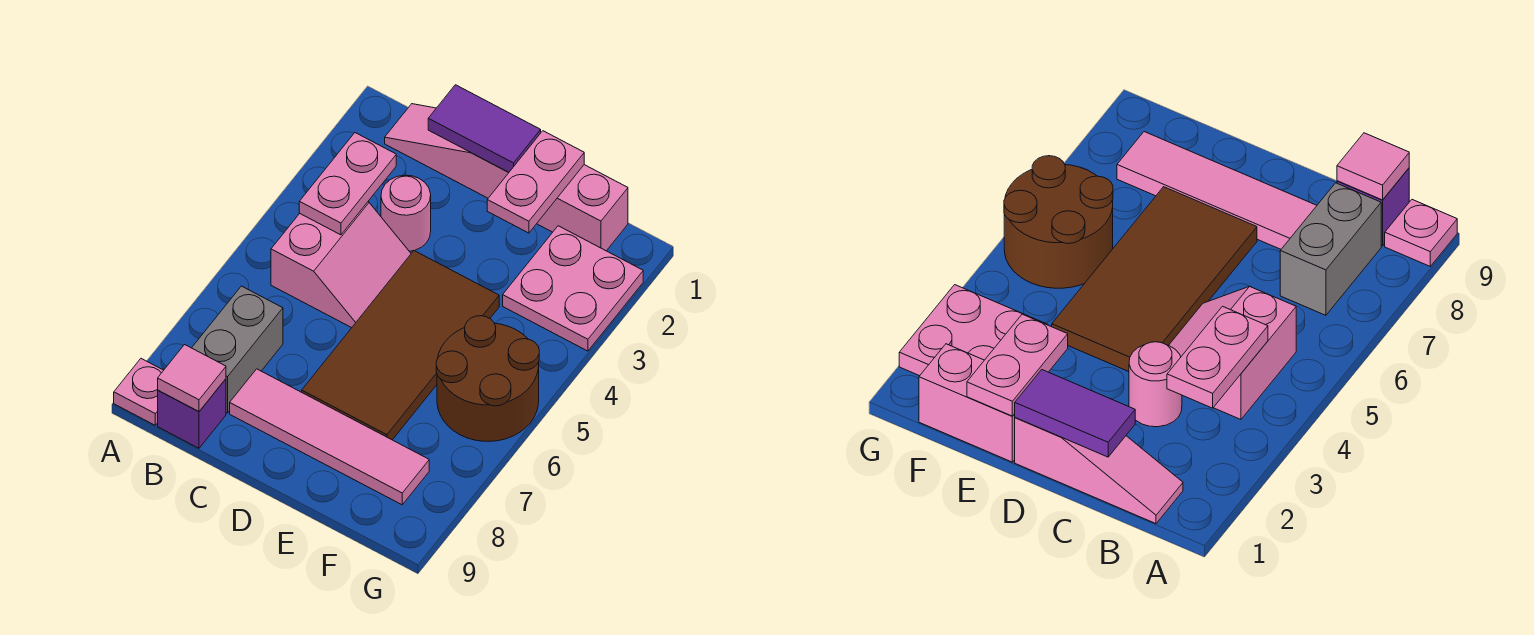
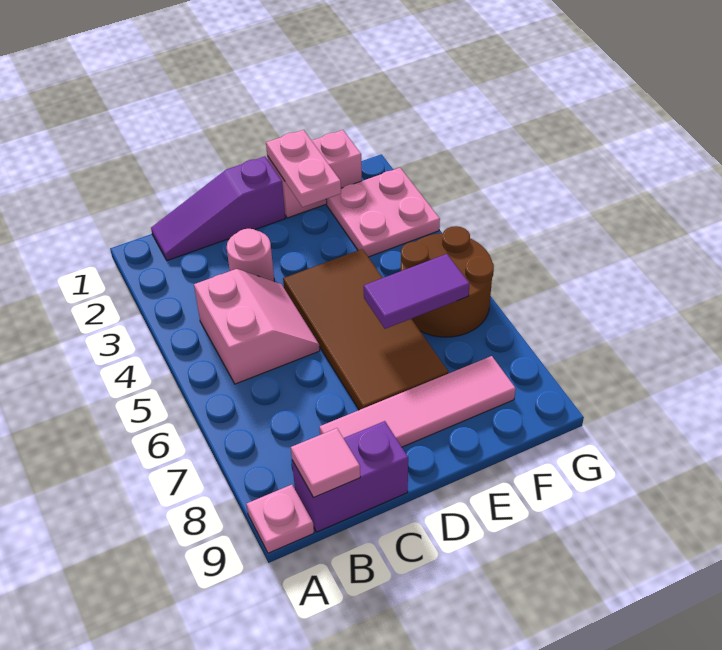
pink slope B1:D1 level 1 top D -> purple slope B1:D1 level 1 top D
pink plate B3:B4 level 2 -> none
grey brick B7:B8 level 1 -> none
purple brick B9 level 1 -> purple brick B9:C9 level 1
purple tile C1:D1 level 2 -> purple tile E6:F6 level 2

